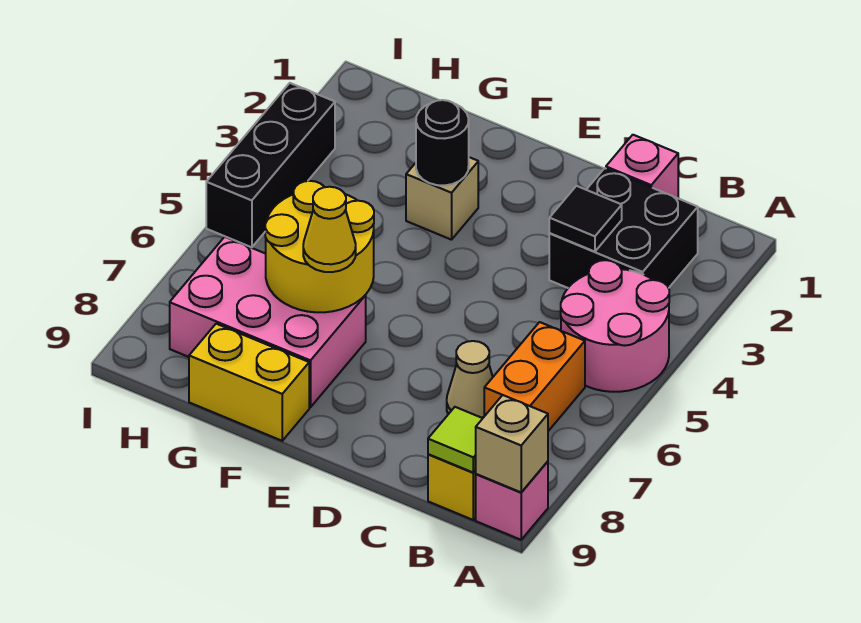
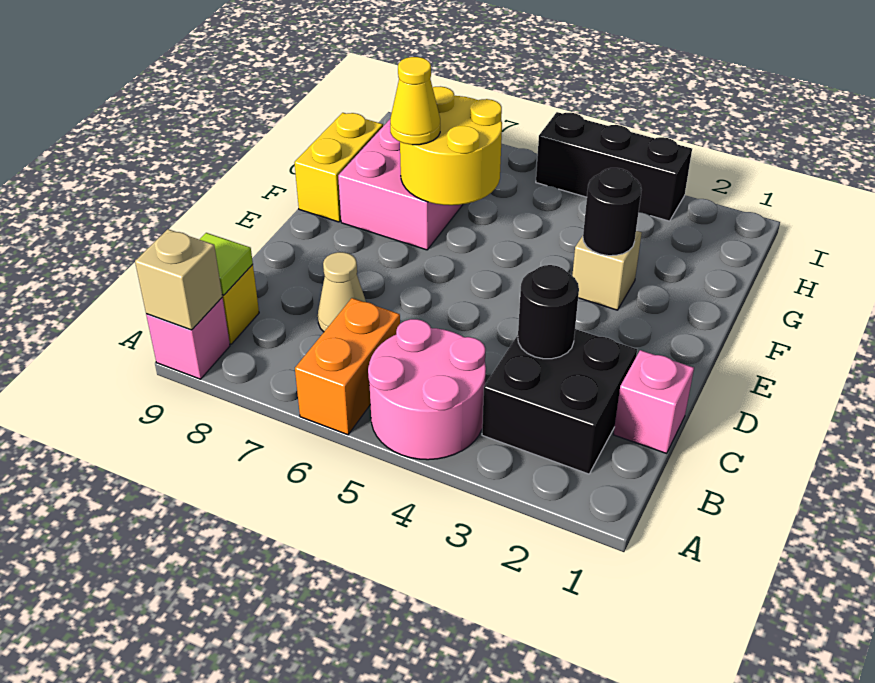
orange brick B6:B7 level 1 -> orange brick A6:B6 level 1
black tile C3 level 2 -> black round brick C3 level 2

